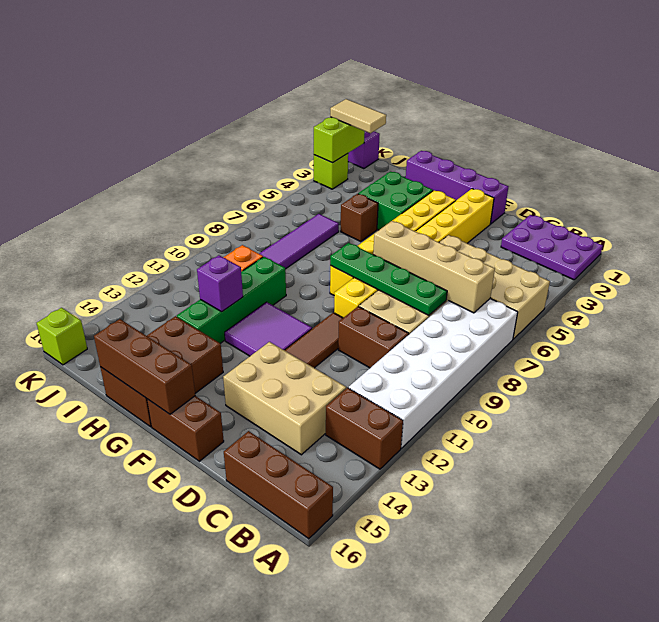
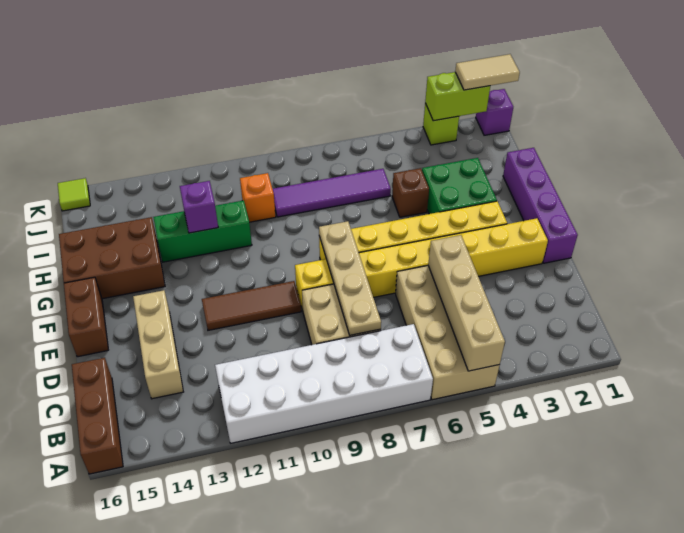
purple plate A1:C2 level 1 -> none
brown brick A13:B13 level 1 -> none
tan brick B7:E7 level 2 -> tan brick A5:D5 level 2
green plate C8:F8 level 2 -> tan plate C8:F8 level 2
brown brick C10:D10 level 1 -> none
tan brick C13:E14 level 1 -> tan brick C14:E14 level 1
purple tile F11:G12 level 1 -> none
brown brick F16:H16 level 2 -> none
green brick H10:H13 level 1 -> green brick H11:H13 level 1
tan tile J2:K2 level 3 -> tan tile K1:K2 level 3
lime brick K16 level 1 -> lime tile K16 level 1

